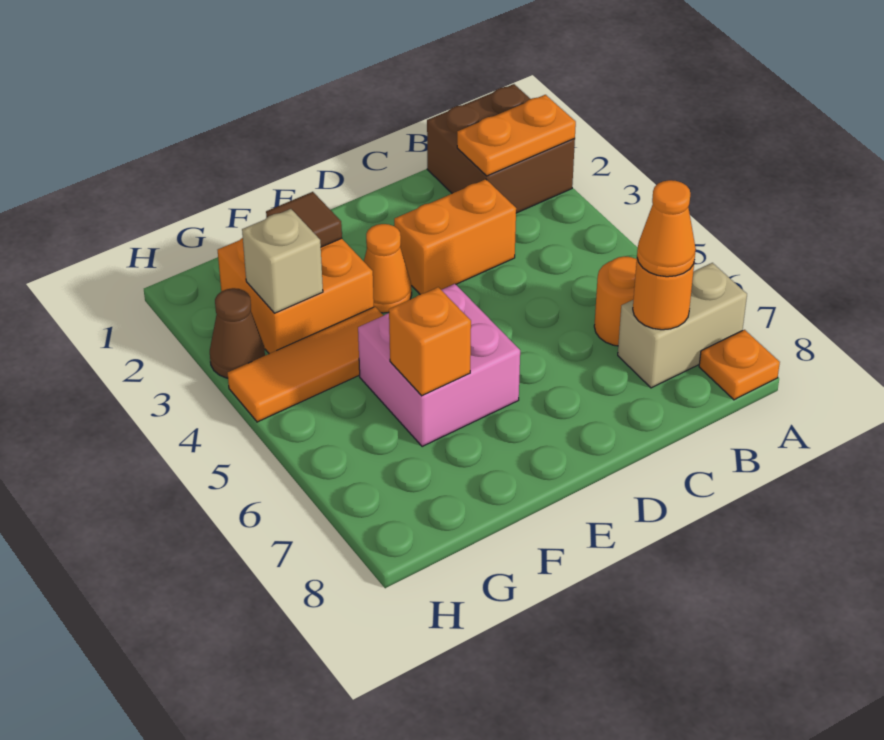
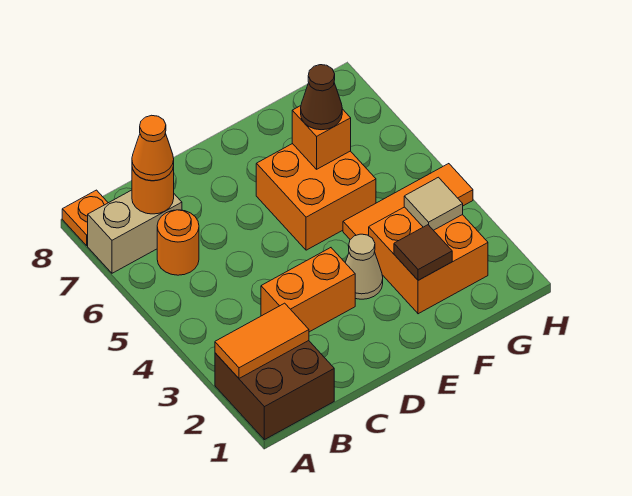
orange plate A2:B2 level 2 -> orange tile A2:B2 level 2
orange cone E3 level 1 -> tan cone E3 level 1
pink brick E5:F6 level 1 -> orange brick E5:F6 level 1
tan brick G3 level 2 -> tan tile G3 level 2
brown cone H3 level 1 -> brown cone F6 level 3

